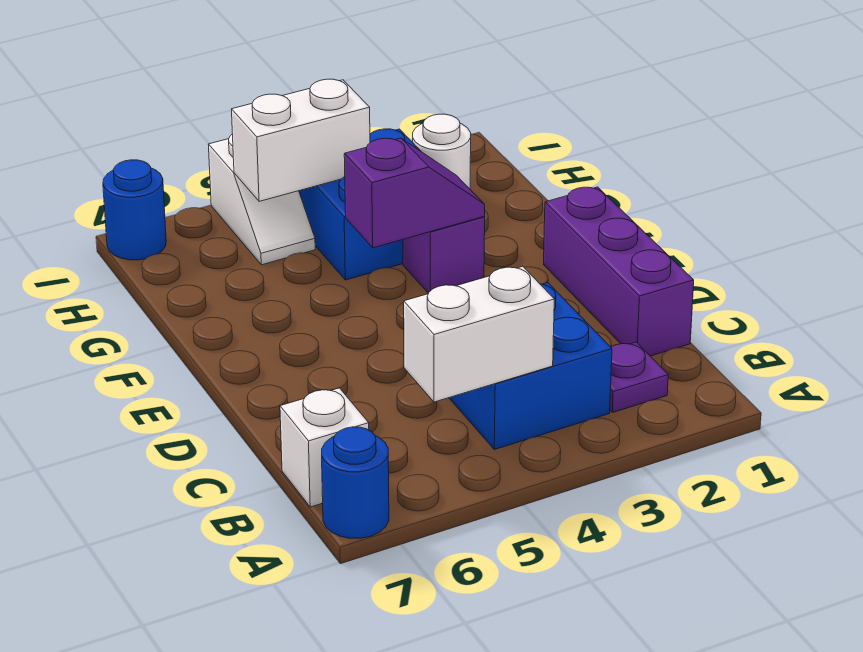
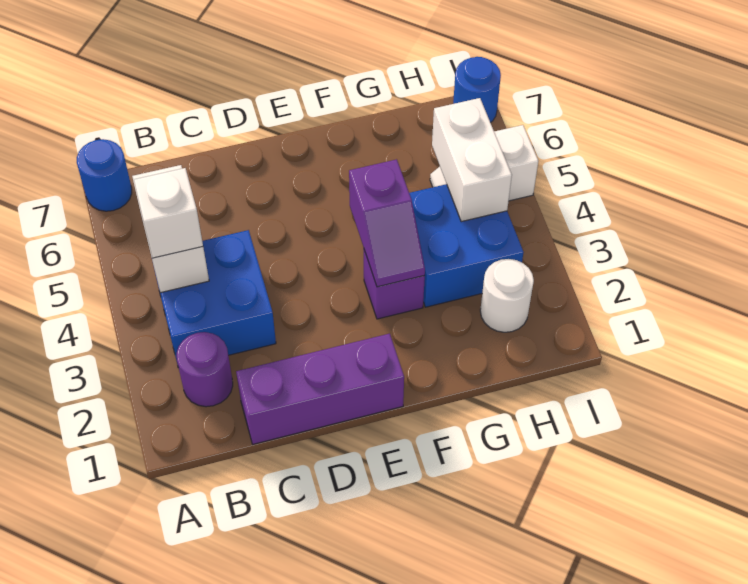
purple plate B2 level 1 -> purple round brick B2 level 1
white brick B7 level 1 -> white brick B4 level 3

